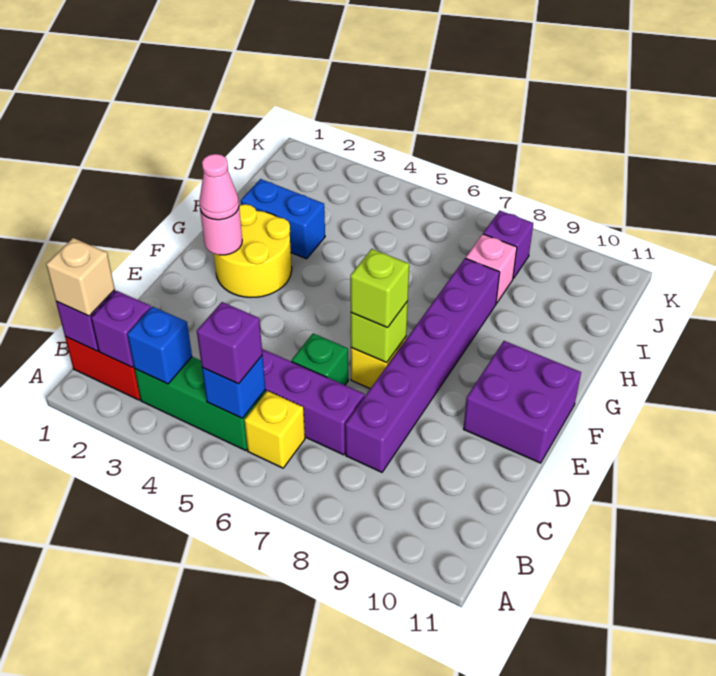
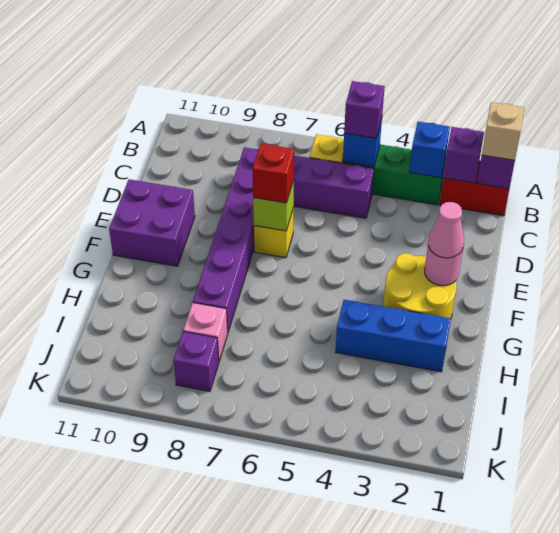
green brick D6 level 1 -> none
lime brick E7 level 3 -> red brick E7 level 3
blue brick H2:H3 level 1 -> blue brick H2:H4 level 1

